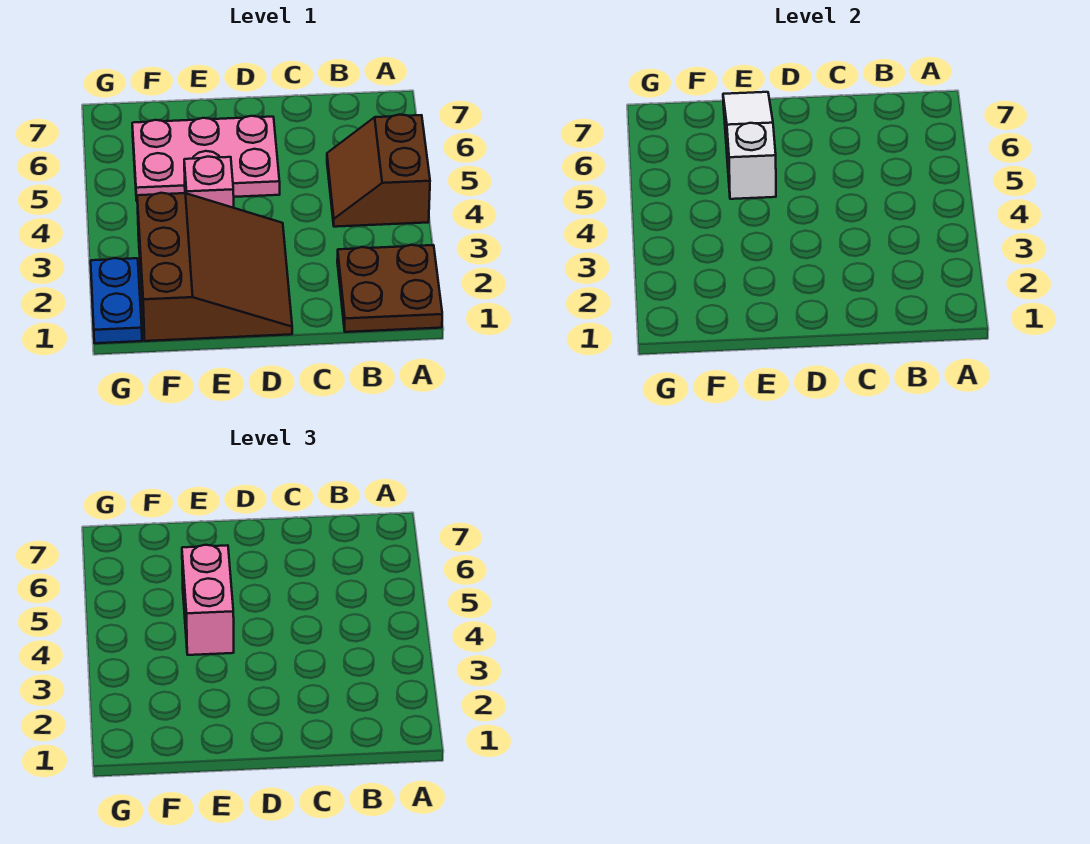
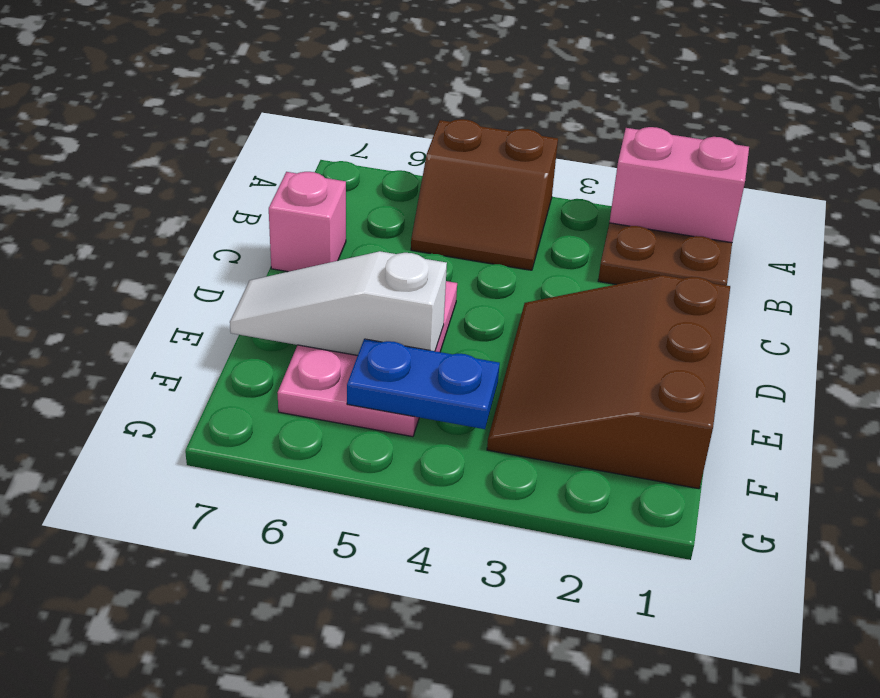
brown slope D1:F3 level 1 top F -> brown slope D1:F3 level 1 top 1
pink brick E4 level 1 -> pink brick C7 level 1
pink brick E4:E5 level 3 -> pink brick A1:A2 level 2
blue plate G1:G2 level 1 -> blue plate F4:F5 level 2

